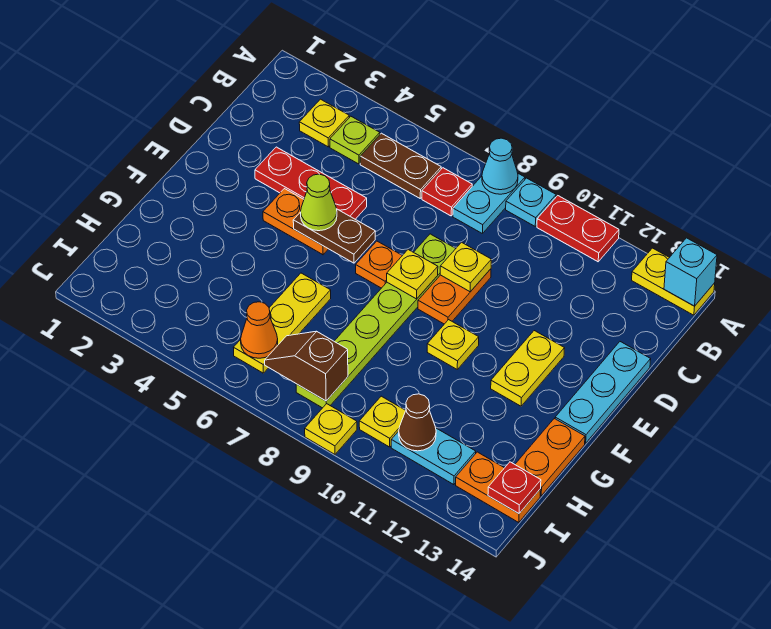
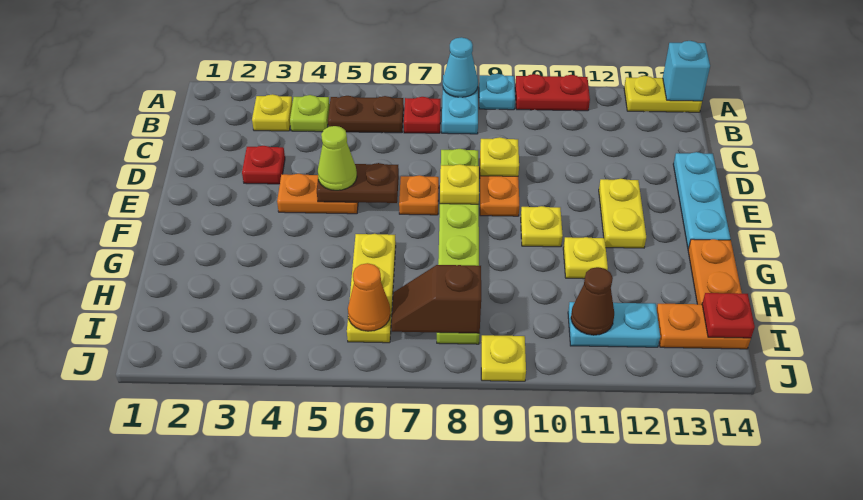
red plate D3:D5 level 1 -> red plate D3 level 1
yellow plate I10 level 1 -> yellow plate G11 level 1

